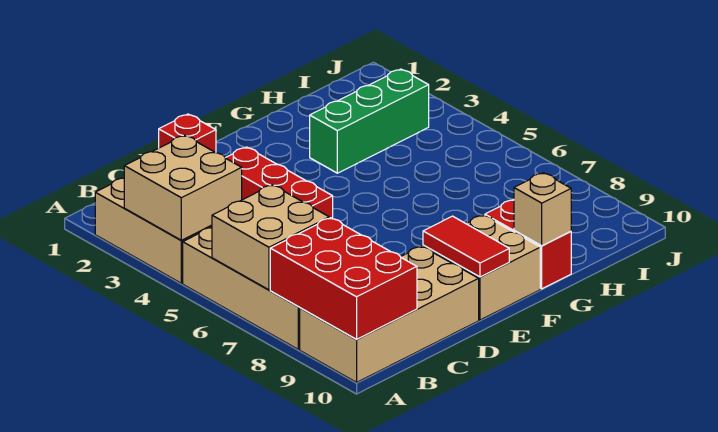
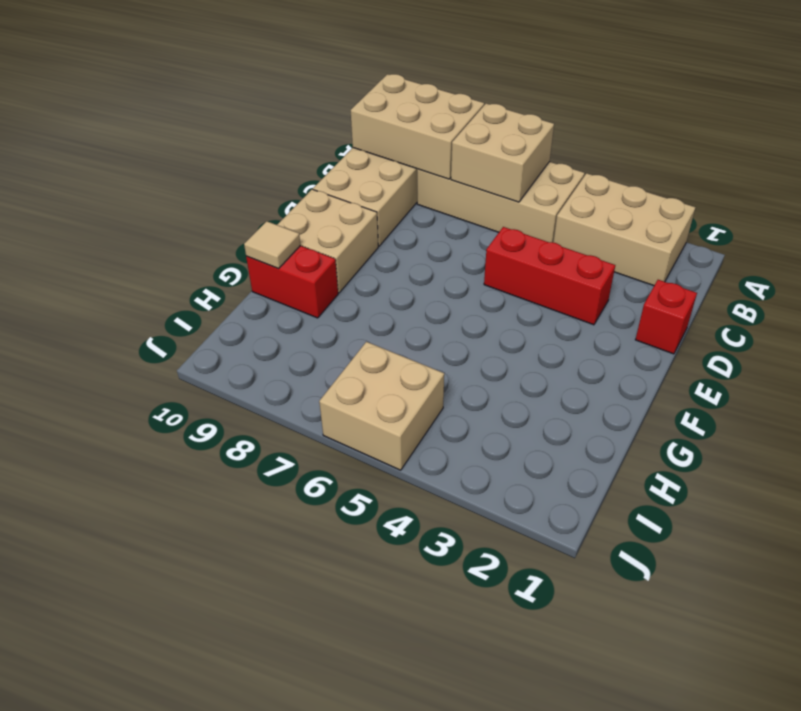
tan brick A3:B4 level 2 -> tan brick I5:J6 level 1
red brick A8:B10 level 2 -> tan brick A8:B10 level 2
red tile E9:E10 level 2 -> none
green brick G3:I3 level 1 -> none
tan brick G10 level 2 -> tan tile G10 level 2

